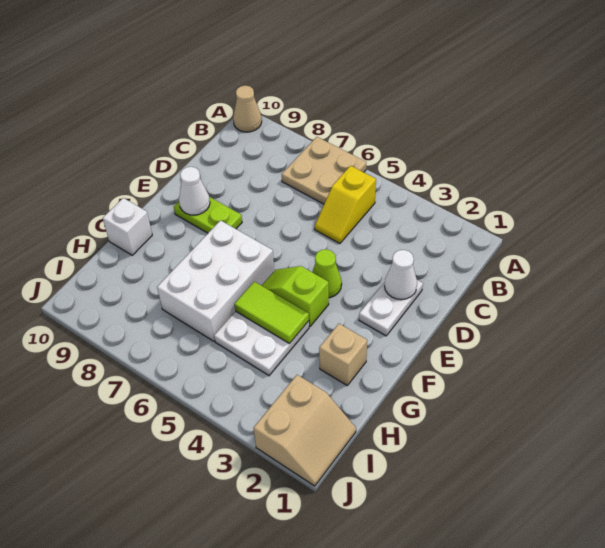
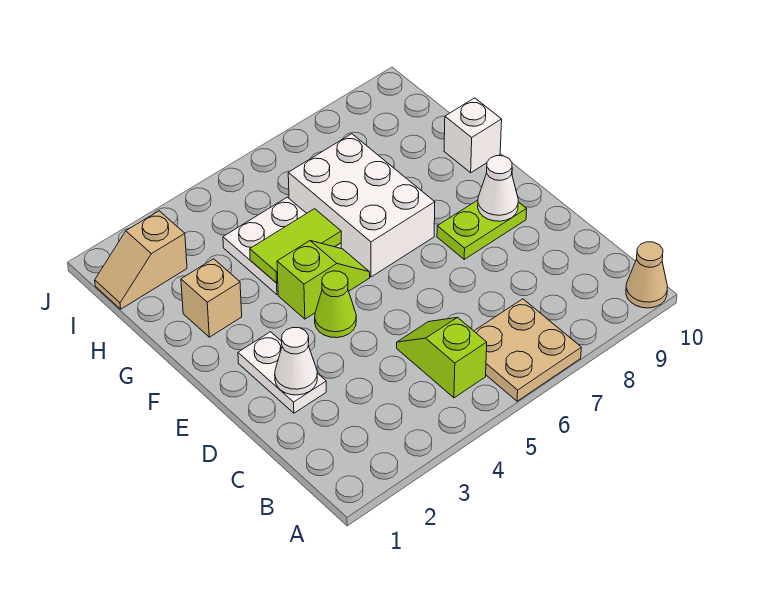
yellow slope B5:C5 level 1 top B -> lime slope B5:C5 level 1 top B
tan slope I1:J2 level 1 top 2 -> tan slope I1:I2 level 1 top 2

